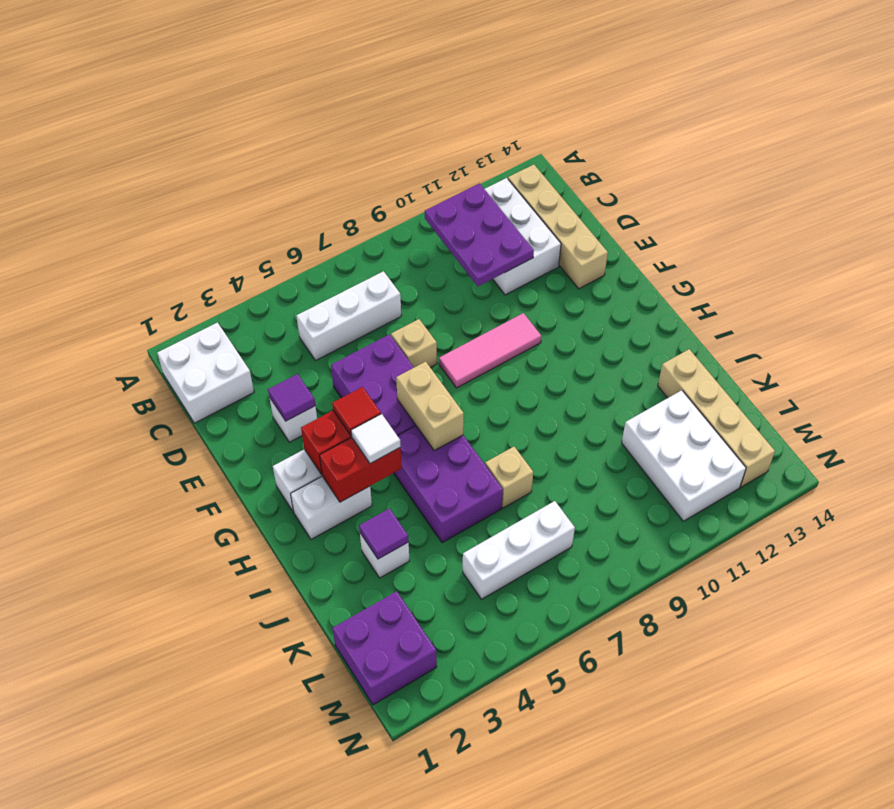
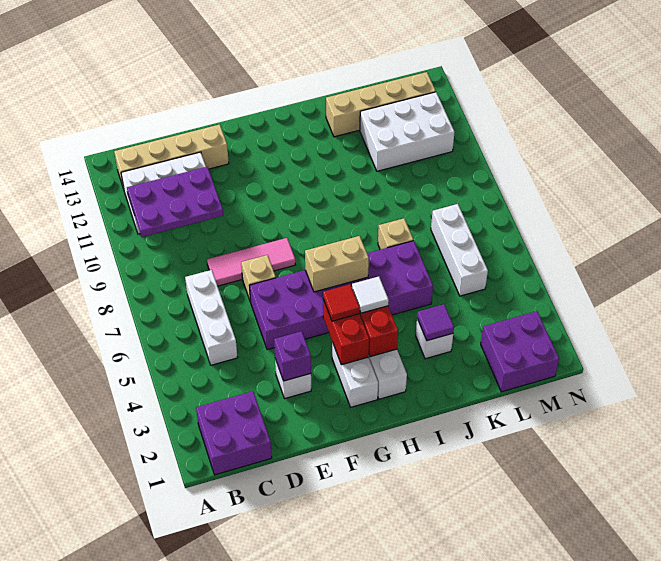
white brick B1:C2 level 1 -> purple brick B1:C2 level 1
purple tile E3 level 2 -> purple brick E3 level 2
pink tile F8:F10 level 1 -> pink tile D8:F8 level 1

